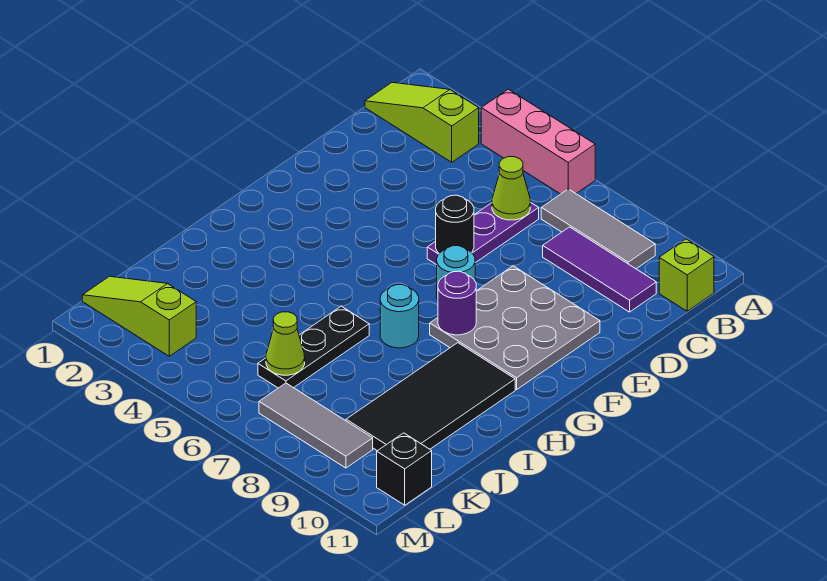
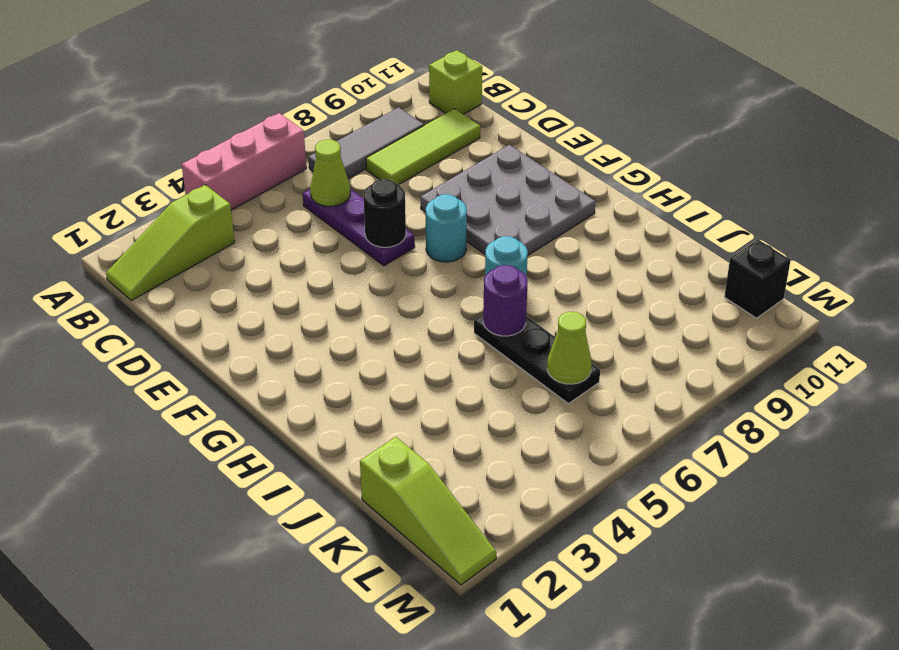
purple tile C8:C10 level 1 -> lime tile C8:C10 level 1
purple round brick G8 level 2 -> purple round brick I6 level 2
black tile H9:K10 level 1 -> none
lime slope L1:L3 level 1 top 3 -> lime slope K1:M1 level 1 top K
grey tile L7:L9 level 1 -> none

